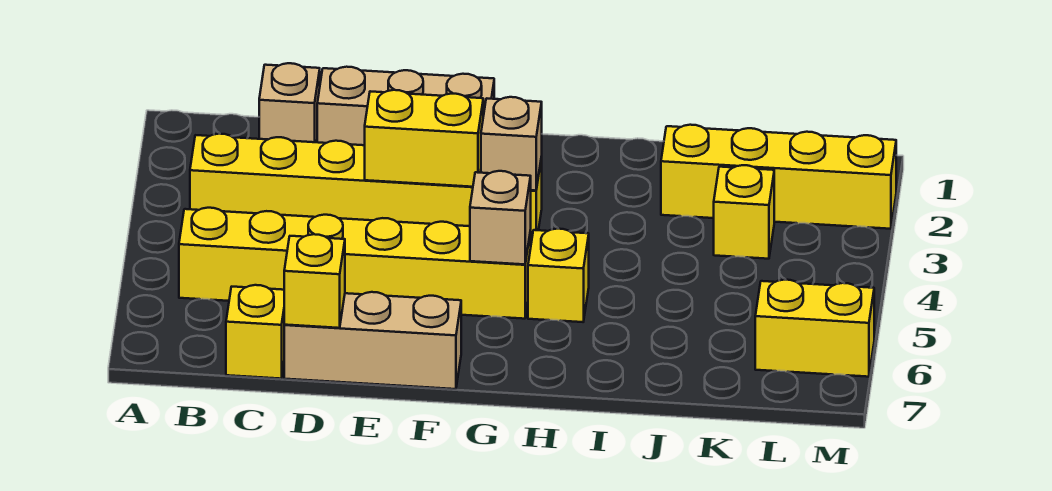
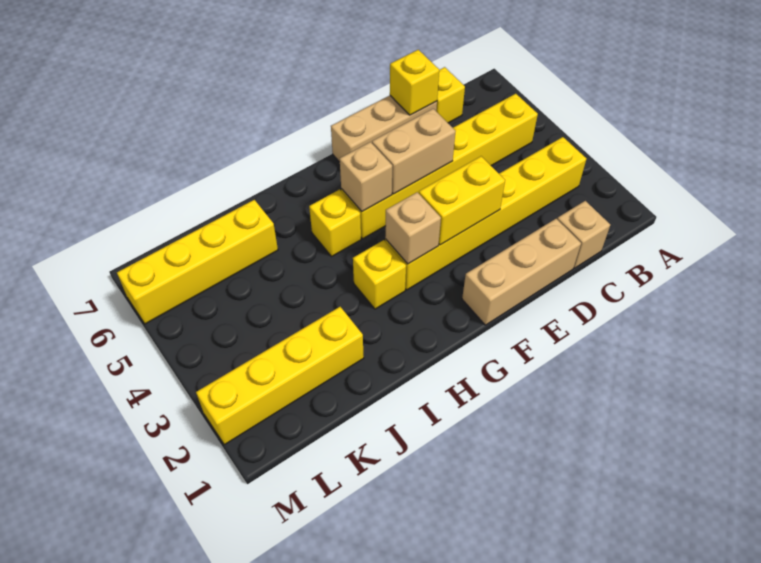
none -> tan brick E5:F5 level 2
yellow brick K3 level 1 -> yellow brick H3 level 1
yellow brick L6:M6 level 1 -> yellow brick J6:M6 level 1

